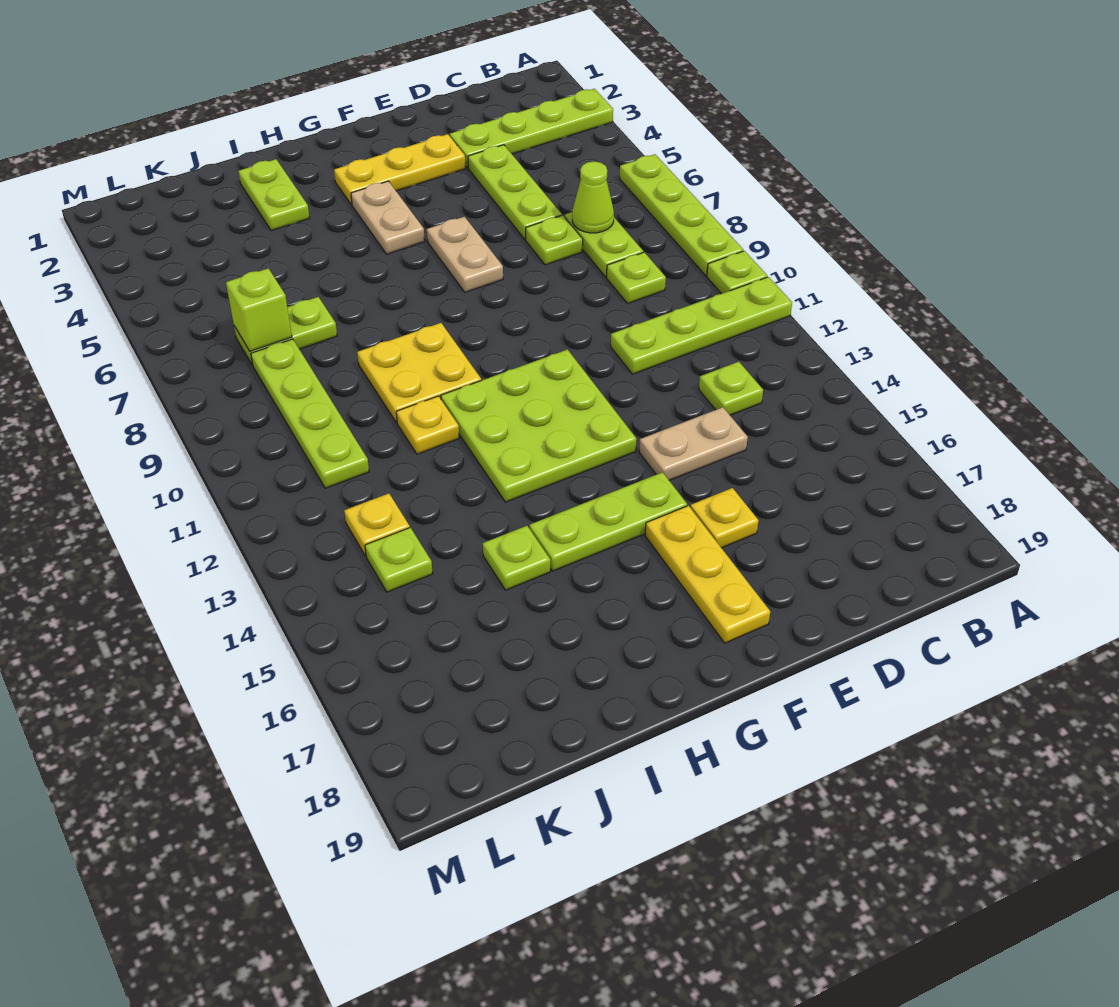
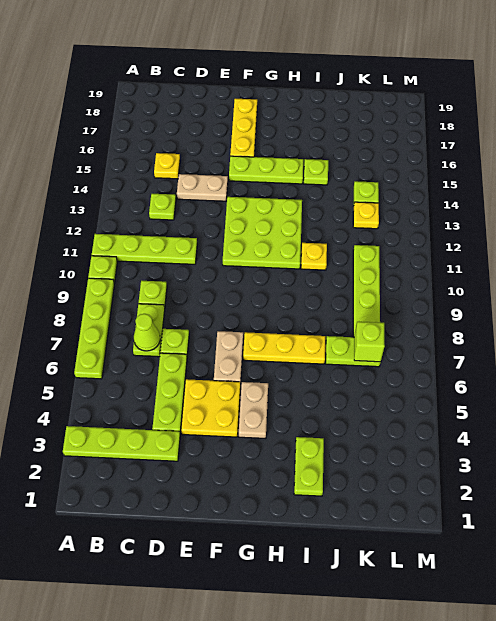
yellow plate E3:G3 level 1 -> yellow plate G7:I7 level 1
yellow plate E16 level 1 -> yellow plate C15 level 1
yellow plate H9:I10 level 1 -> yellow plate E4:F5 level 1

